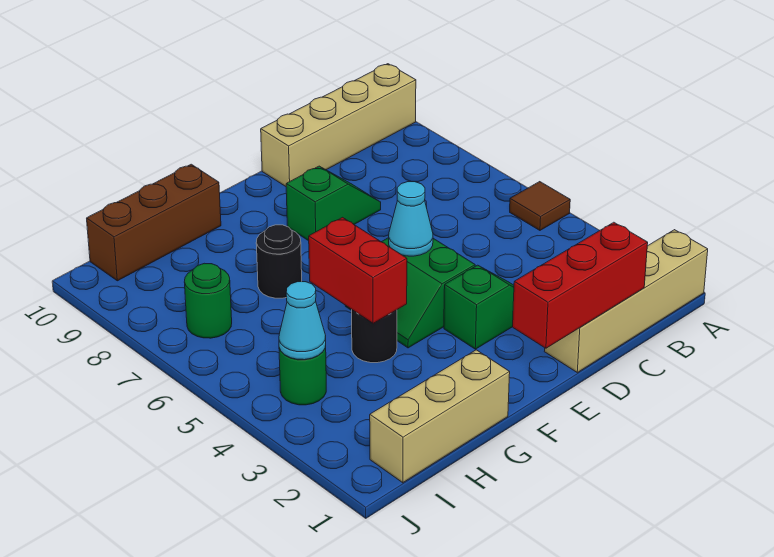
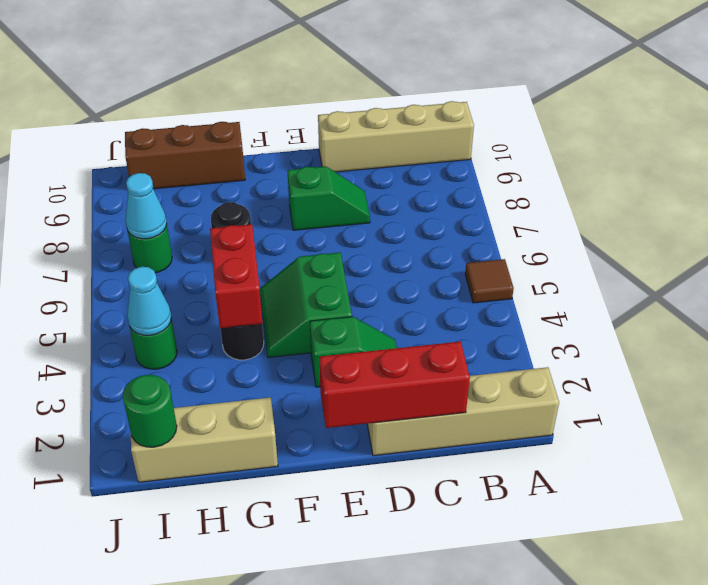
cyan cone E5 level 2 -> cyan cone I7 level 2
none -> green round brick I1 level 2

